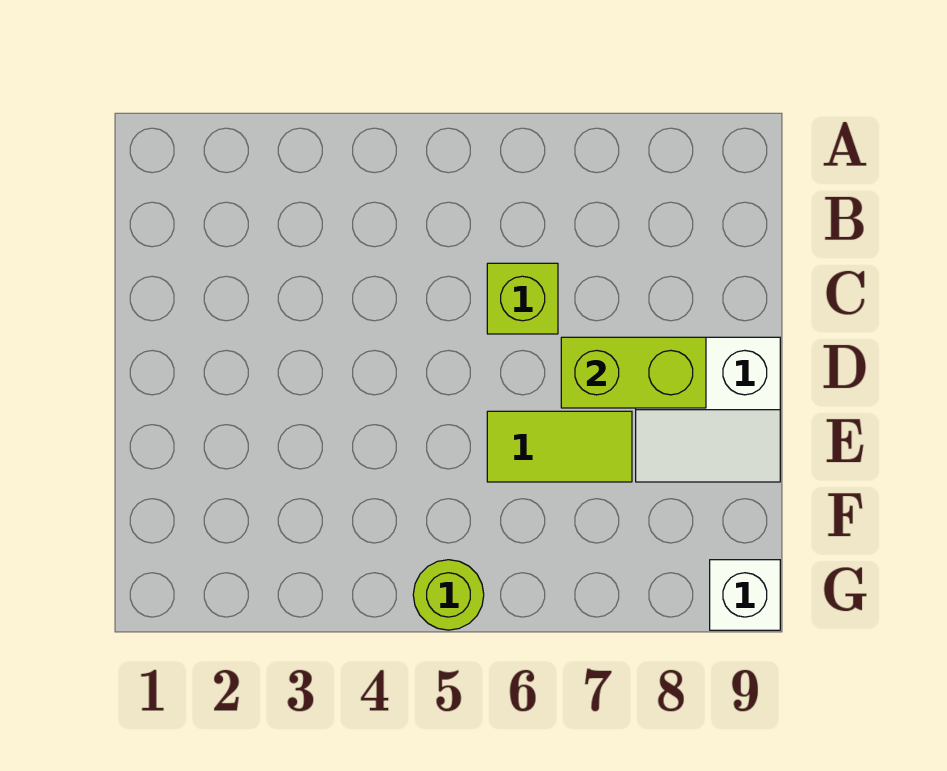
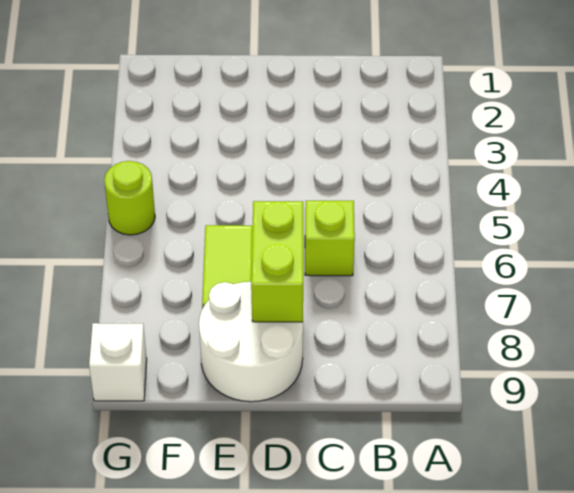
white slope D8:E9 level 1 top D -> white round brick D8:E9 level 1

